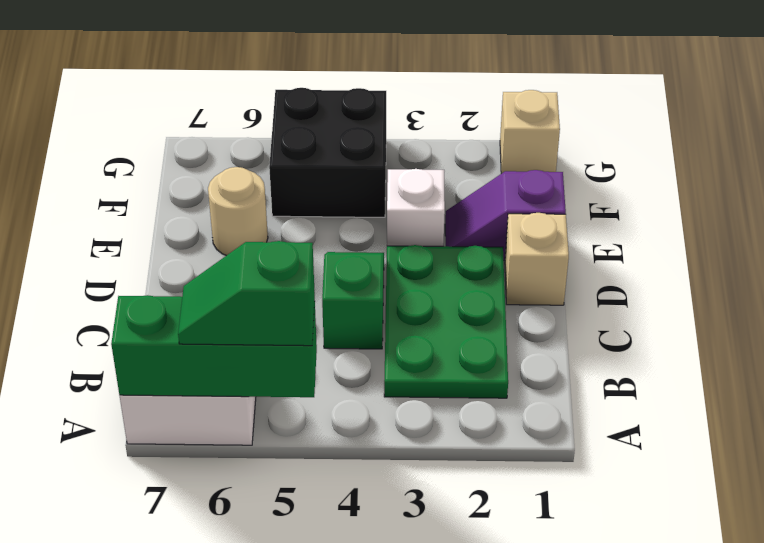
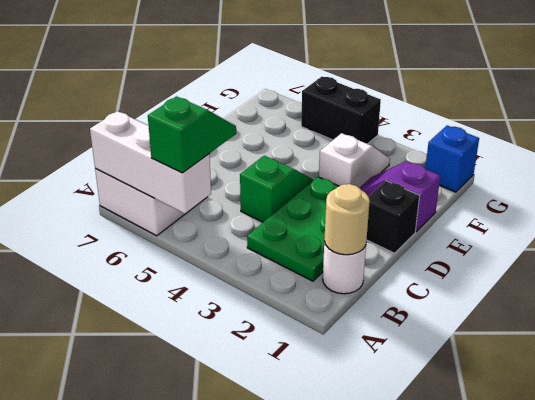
green brick A5:A7 level 2 -> white brick A5:A7 level 2
green slope A5:A6 level 3 top 5 -> green slope A5:B5 level 3 top A
none -> white round brick B1 level 1
tan brick D1 level 1 -> black brick D1 level 1
tan round brick E6 level 1 -> tan round brick B1 level 2
black brick F4:G5 level 1 -> black brick G4:G5 level 1
tan brick G1 level 1 -> blue brick G1 level 1

